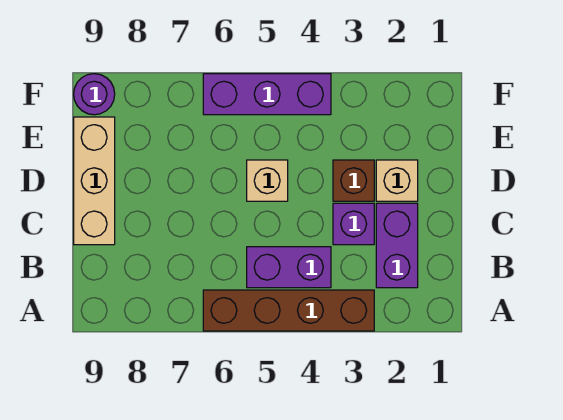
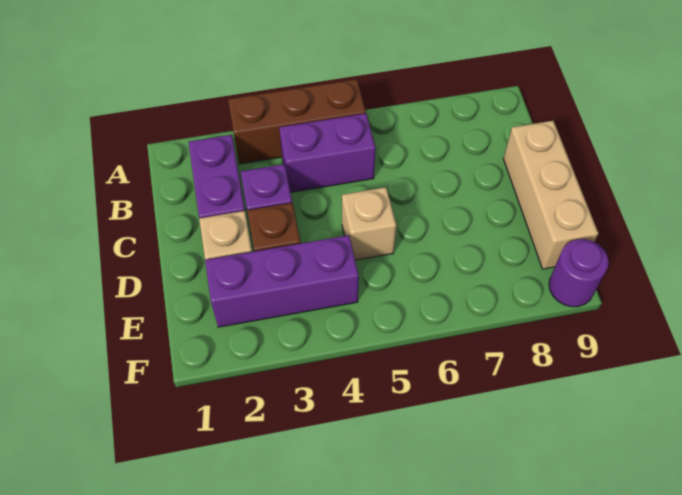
brown brick A3:A6 level 1 -> brown brick A3:A5 level 1
purple brick F4:F6 level 1 -> purple brick E2:E4 level 1

